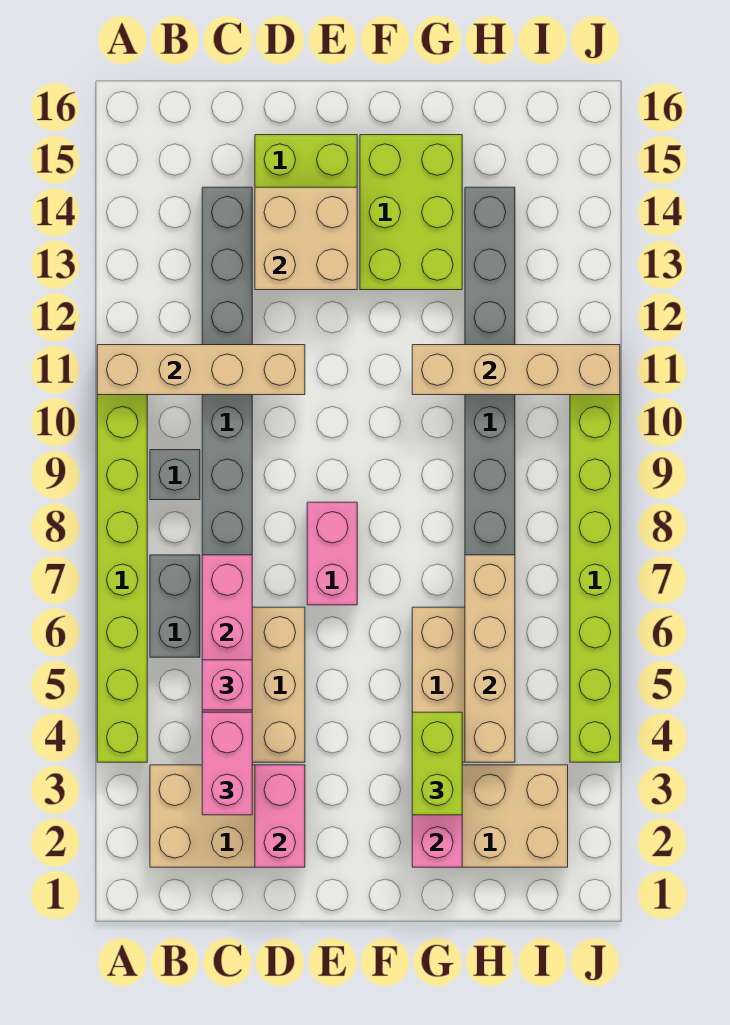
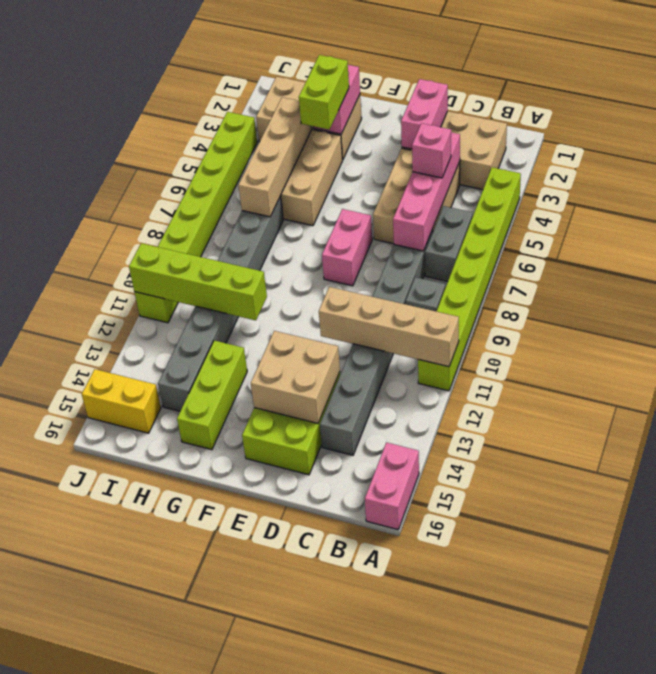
pink brick C3:C4 level 3 -> pink brick A15:A16 level 1
lime brick F13:G15 level 1 -> lime brick G13:G15 level 1
tan brick G11:J11 level 2 -> lime brick G11:J11 level 2
none -> yellow brick I15:J15 level 1

